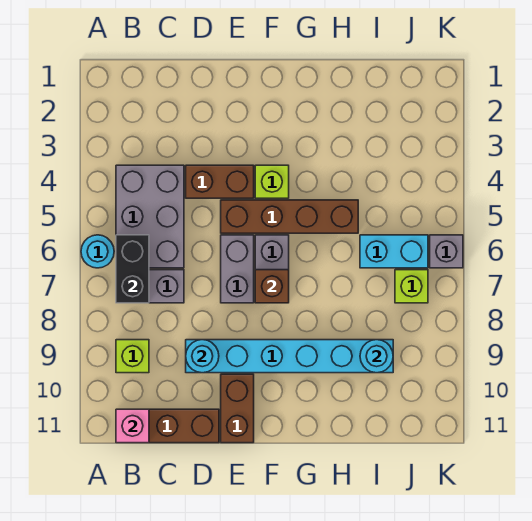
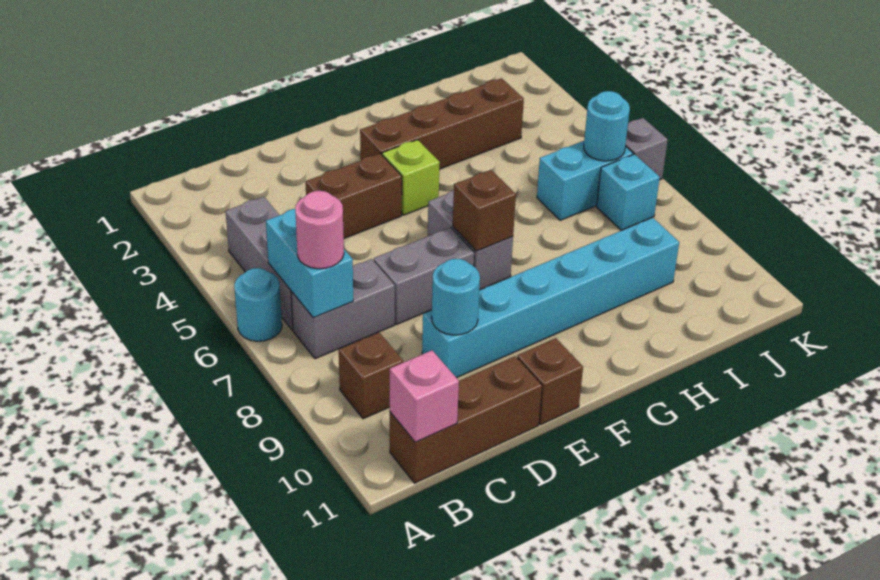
grey brick B4:C6 level 1 -> grey brick B4:B6 level 1
black brick B6:B7 level 2 -> cyan brick B6:B7 level 2
none -> pink round brick B7 level 3
lime brick B9 level 1 -> brown brick B9 level 1
brown brick E5:H5 level 1 -> brown brick F3:I3 level 1
grey brick E6:E7 level 1 -> grey brick D7:E7 level 1
brown brick E10:E11 level 1 -> brown brick E11 level 1
cyan round brick I9 level 2 -> cyan round brick J6 level 2
lime brick J7 level 1 -> cyan brick J7 level 1

